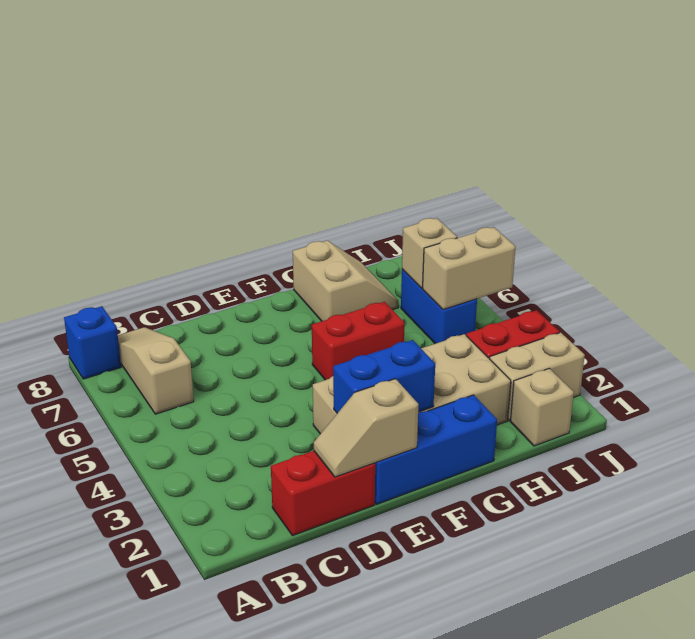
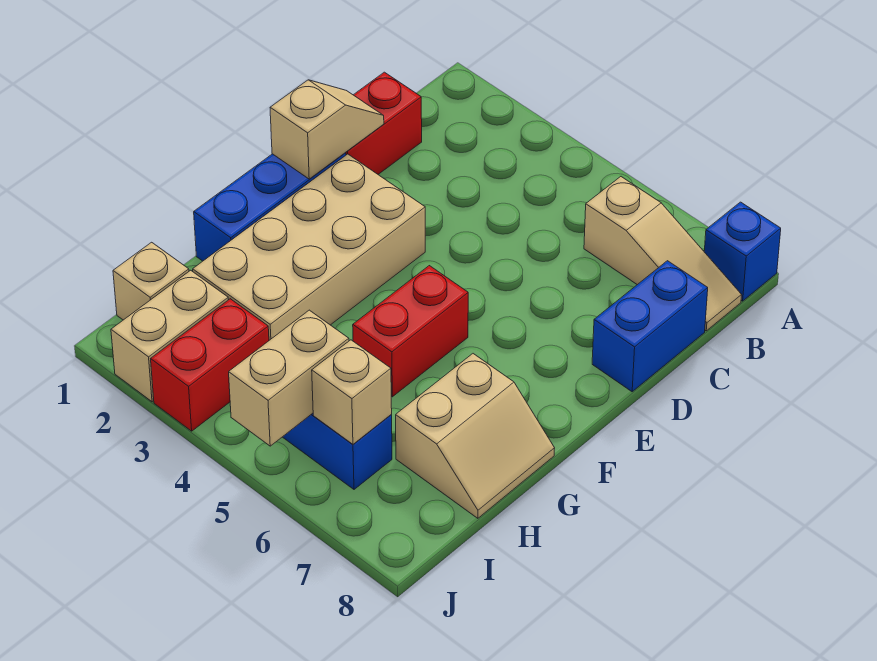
blue brick E2:F2 level 2 -> blue brick C8:D8 level 1
tan slope G7:H8 level 1 top G -> tan slope G7:H8 level 1 top 7

